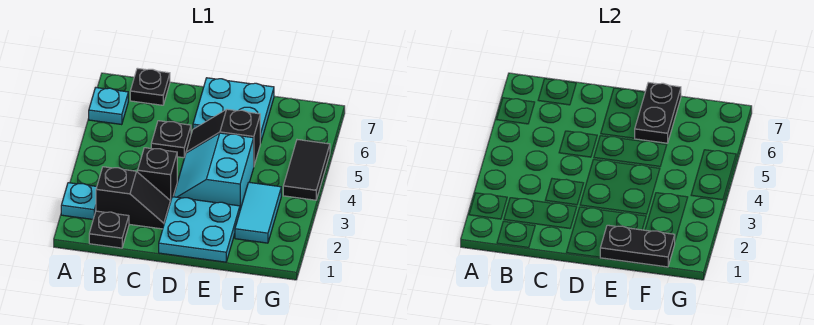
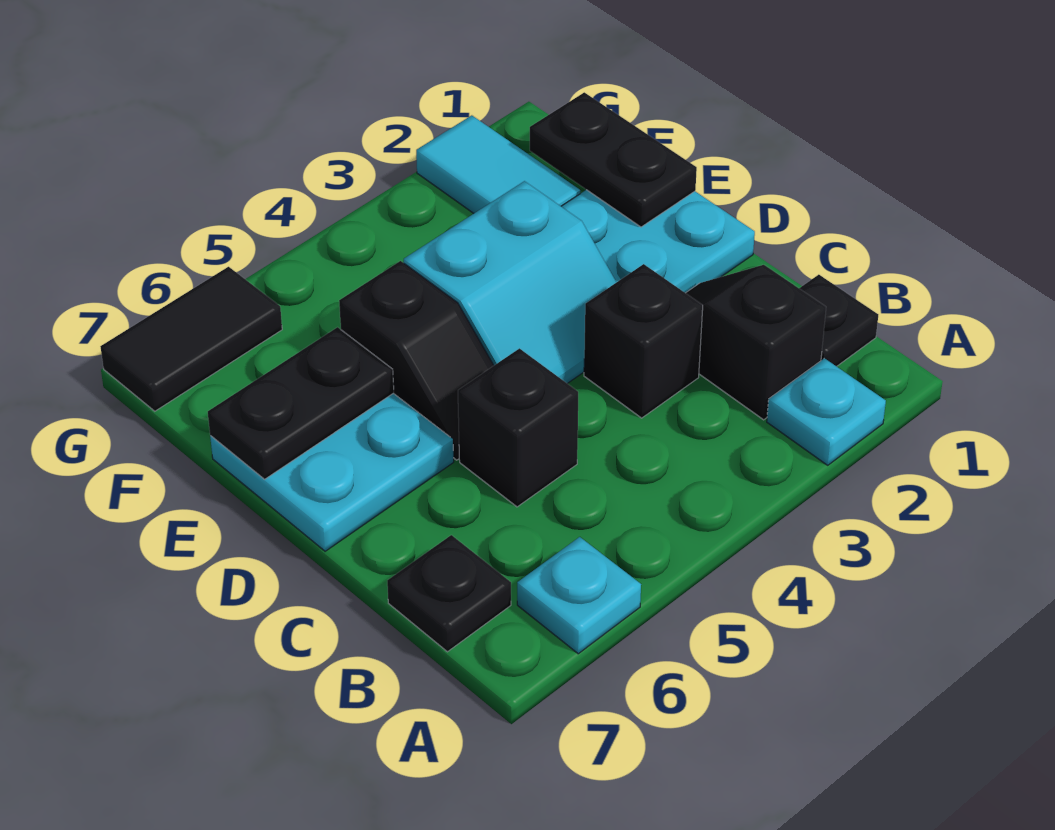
black plate C5 level 1 -> black brick C5 level 1
cyan tile F2:F3 level 1 -> cyan tile F2:G2 level 1
black tile G4:G5 level 1 -> black tile G6:G7 level 1

